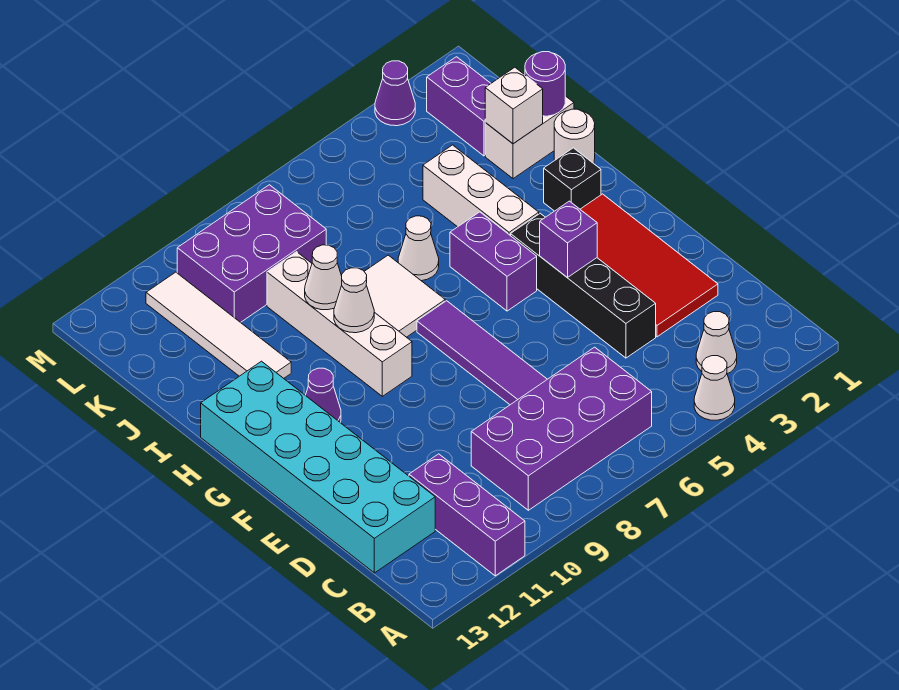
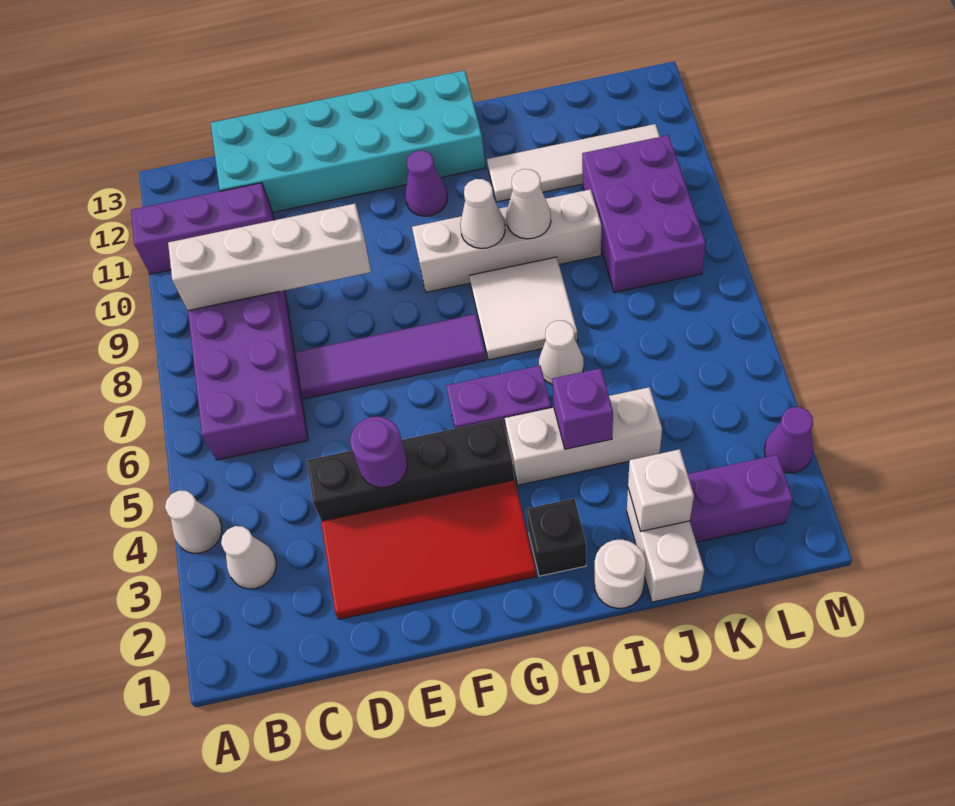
none -> white brick B9:E9 level 2
purple brick F4 level 2 -> purple brick I4 level 2
purple round brick J1 level 2 -> purple round brick E4 level 2

